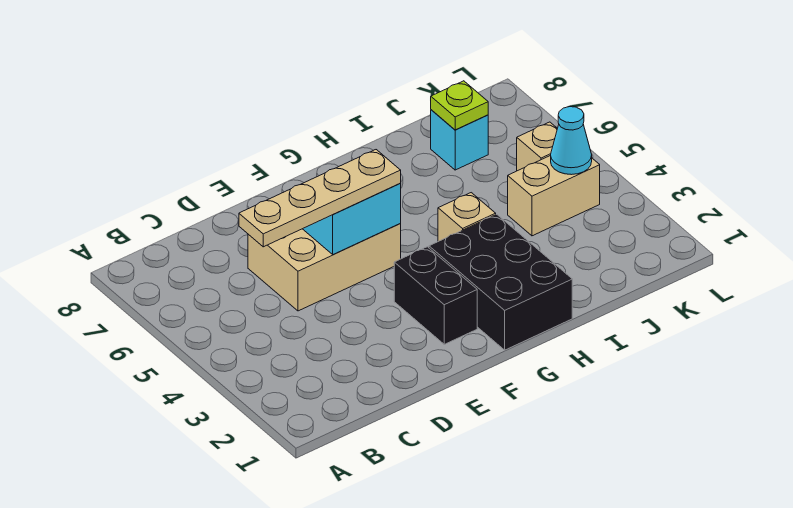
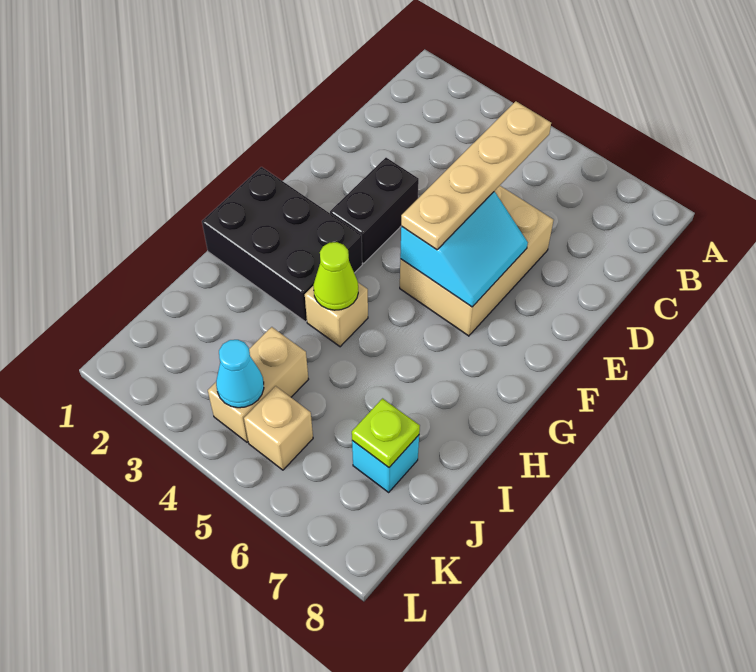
black brick F2:F3 level 1 -> black brick E3:F3 level 1
none -> lime cone H4 level 2

